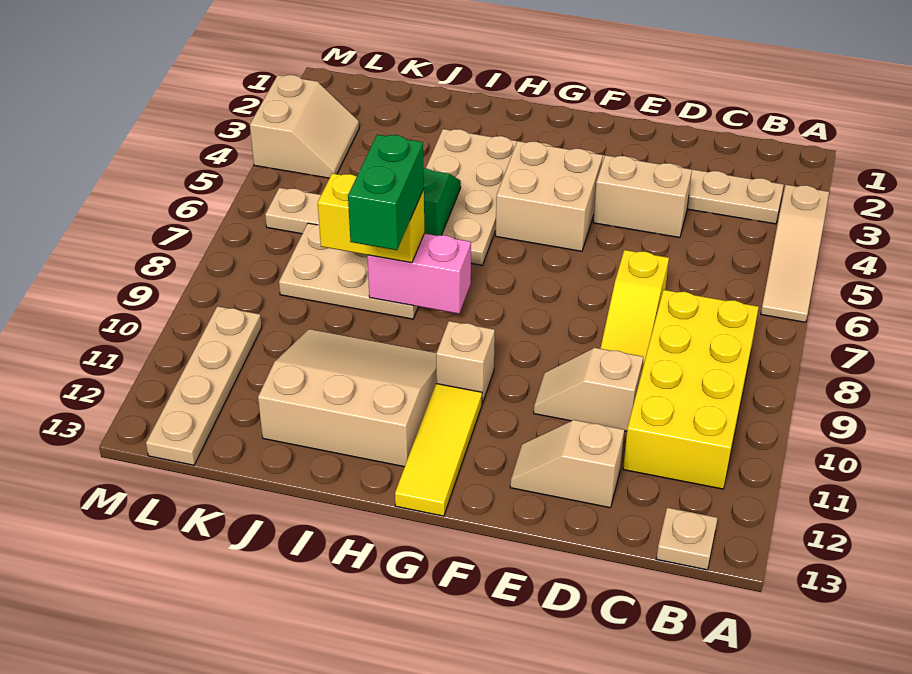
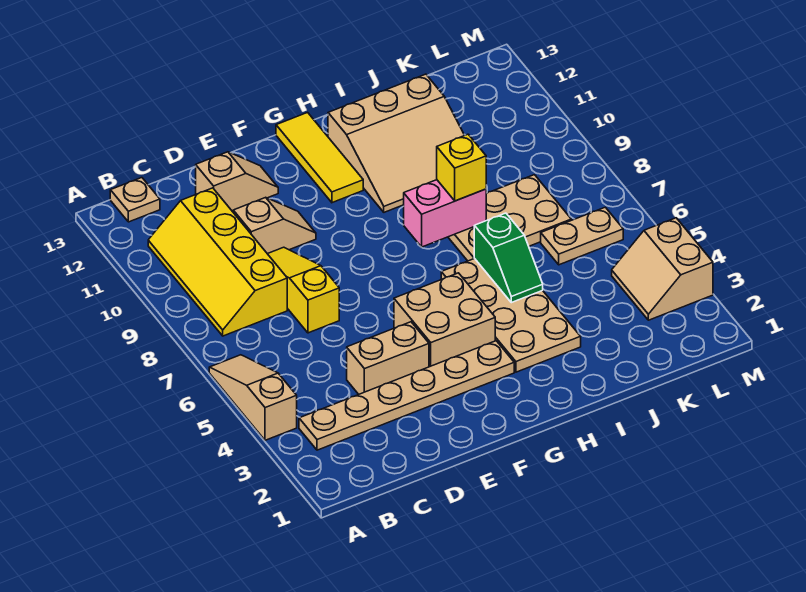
yellow brick B8:C11 level 1 -> yellow slope B8:C11 level 1 top C
tan brick G10 level 1 -> none
yellow brick I8:J8 level 3 -> yellow brick I8 level 3
green brick I8:I9 level 4 -> none
tan plate L10:L13 level 1 -> none

